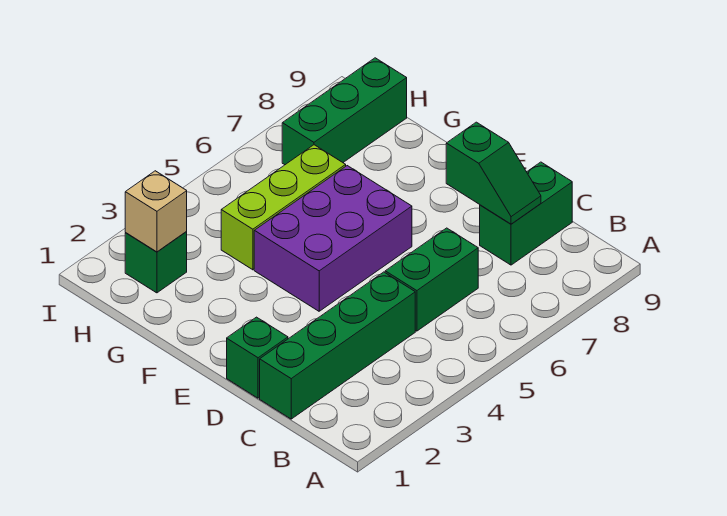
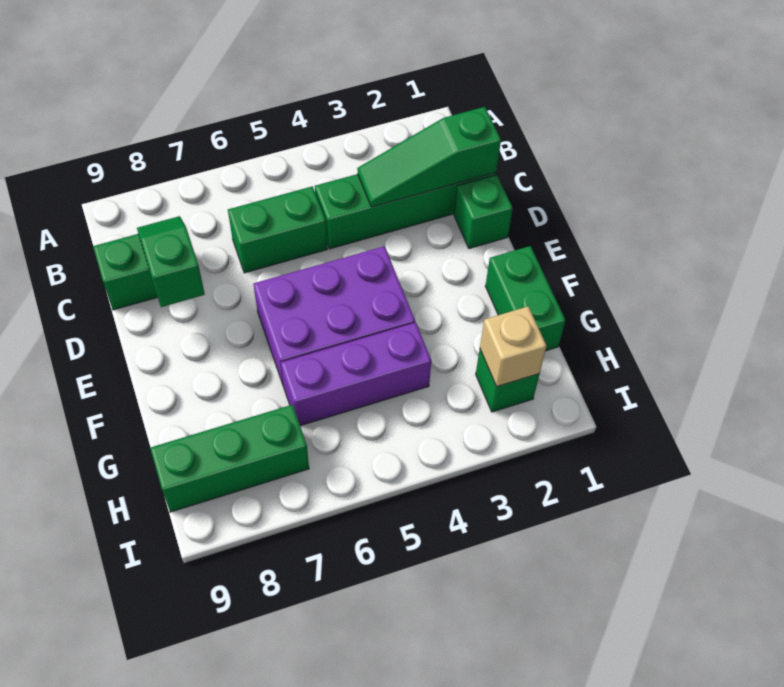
none -> green slope C1:C3 level 2 top 1
none -> green brick F1:G1 level 1
lime brick G4:G6 level 1 -> purple brick G4:G6 level 1

